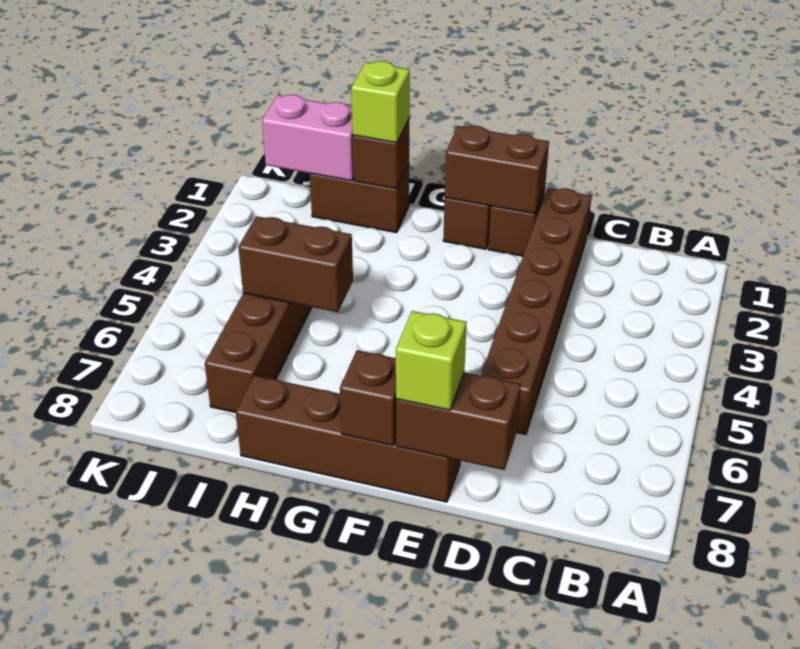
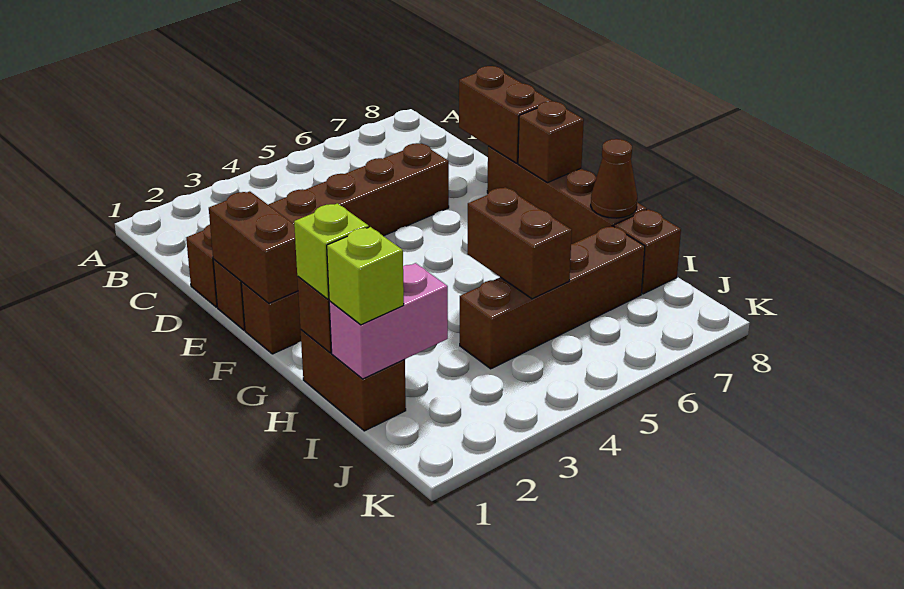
lime brick E8 level 3 -> lime brick I1 level 3
none -> brown cone H8 level 2
pink brick I1:J1 level 2 -> pink brick I1:I2 level 2
none -> brown brick I8 level 1

